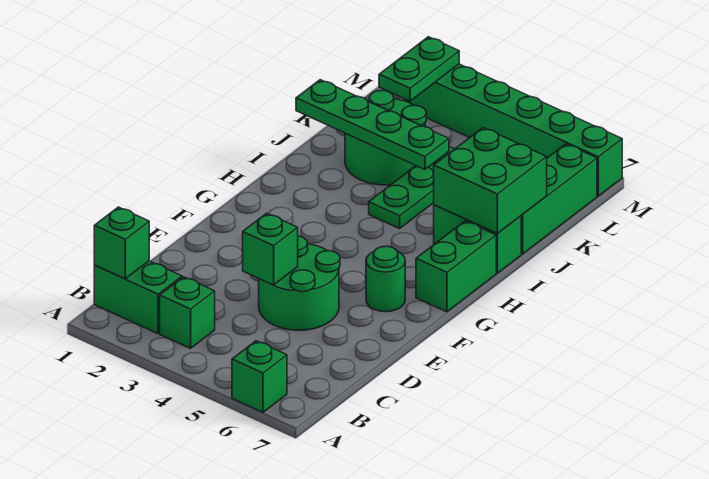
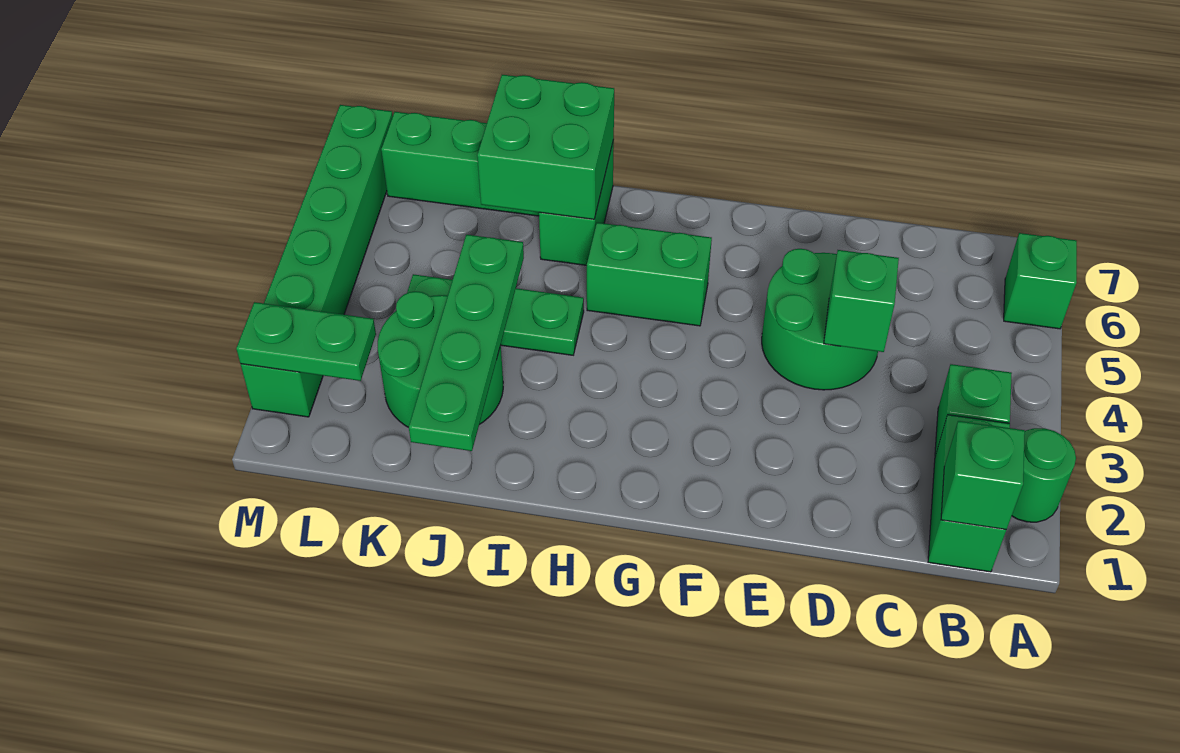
green round brick F6 level 1 -> green round brick A2 level 1
green brick G7:H7 level 1 -> green brick G5:H5 level 1

